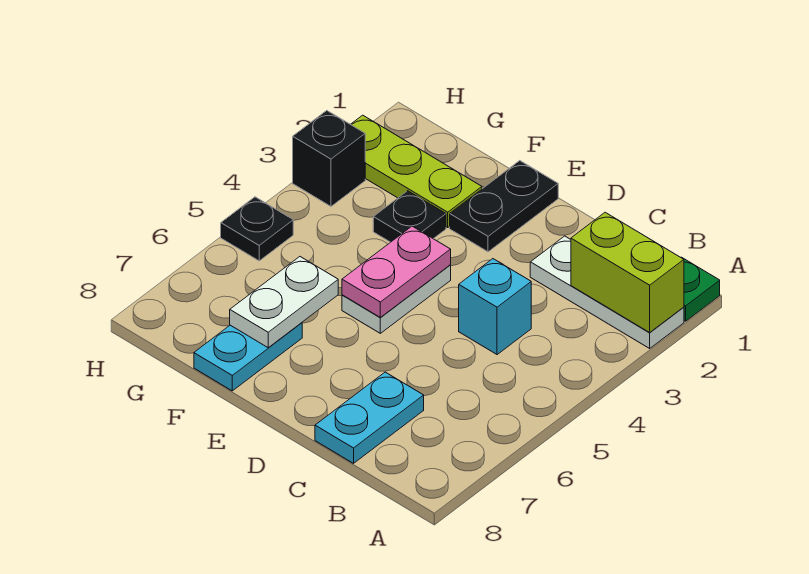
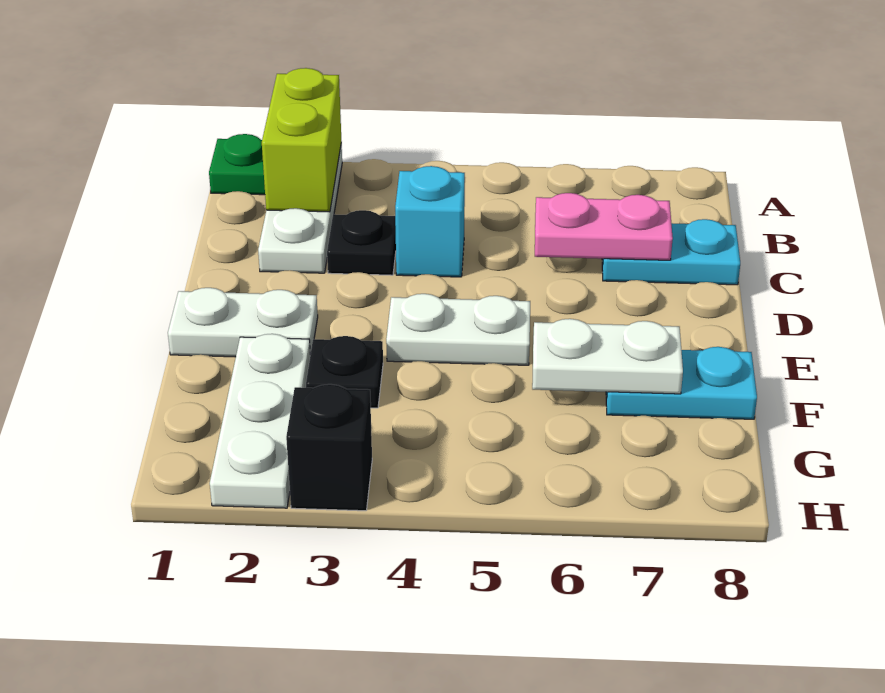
black plate E1:E2 level 1 -> white plate E1:E2 level 1
pink plate E4:E5 level 2 -> pink plate C6:C7 level 2
lime plate F2:H2 level 1 -> white plate F2:H2 level 1
black plate H5 level 1 -> black plate C3 level 1

